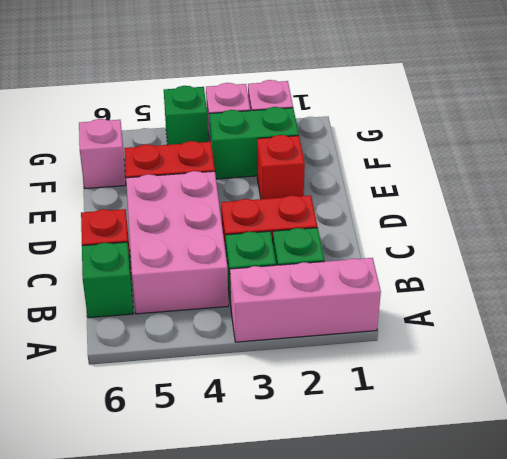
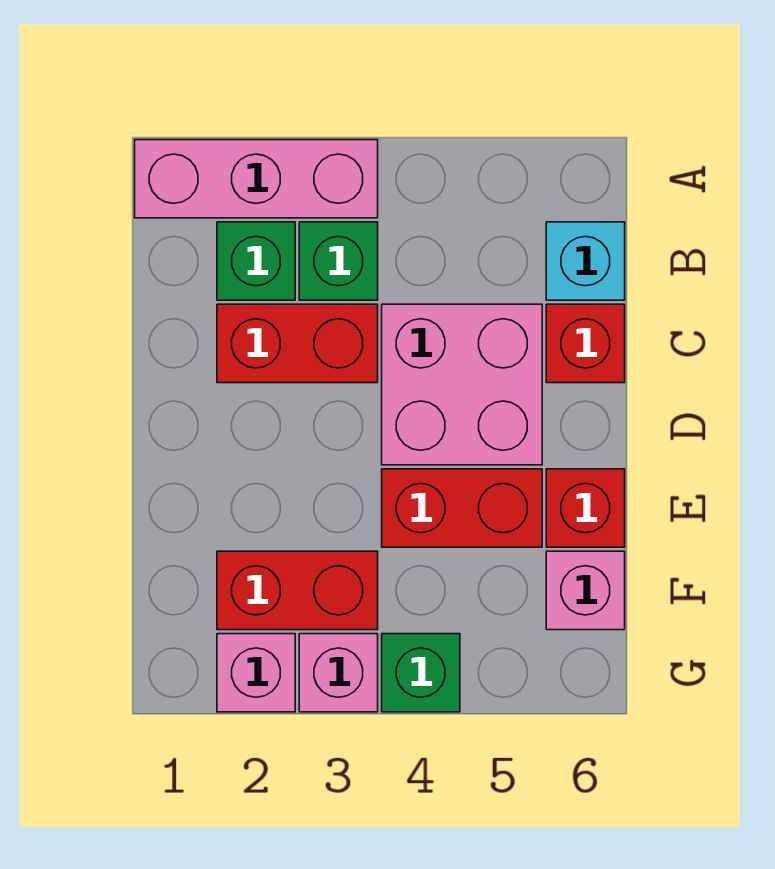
pink brick B4:D5 level 1 -> pink brick C4:D5 level 1
green brick B6 level 1 -> cyan brick B6 level 1
red brick E2 level 1 -> red brick E6 level 1
green brick F2:F3 level 1 -> red brick F2:F3 level 1

